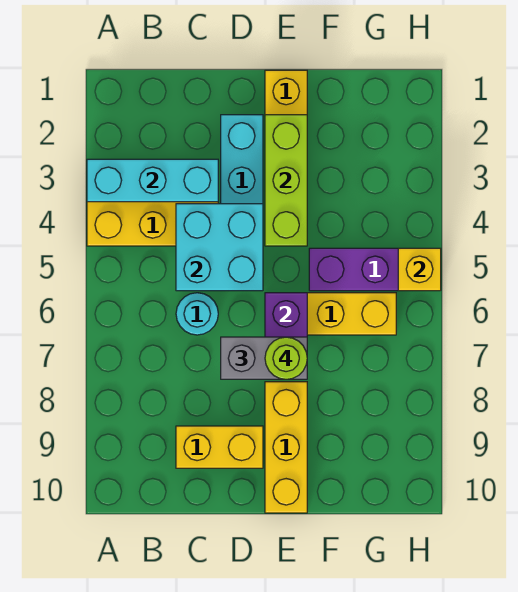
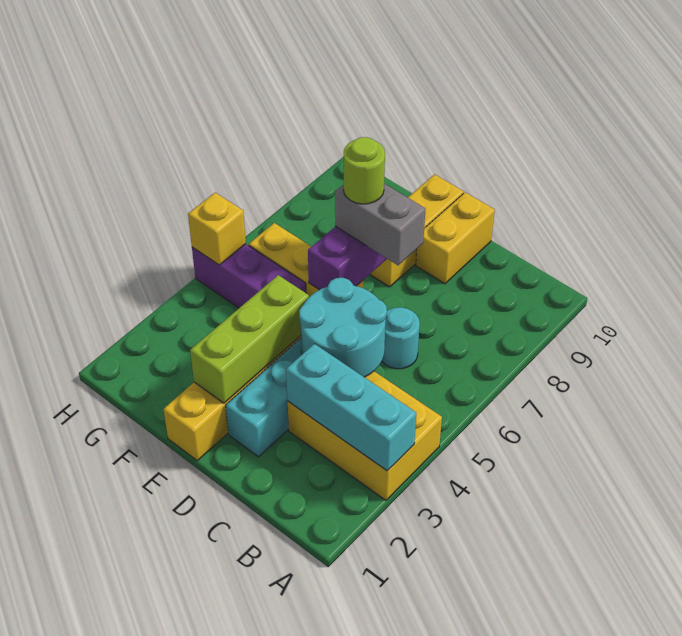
cyan brick C4:D5 level 2 -> cyan round brick C4:D5 level 2
yellow brick C9:D9 level 1 -> yellow brick D9:D10 level 1

